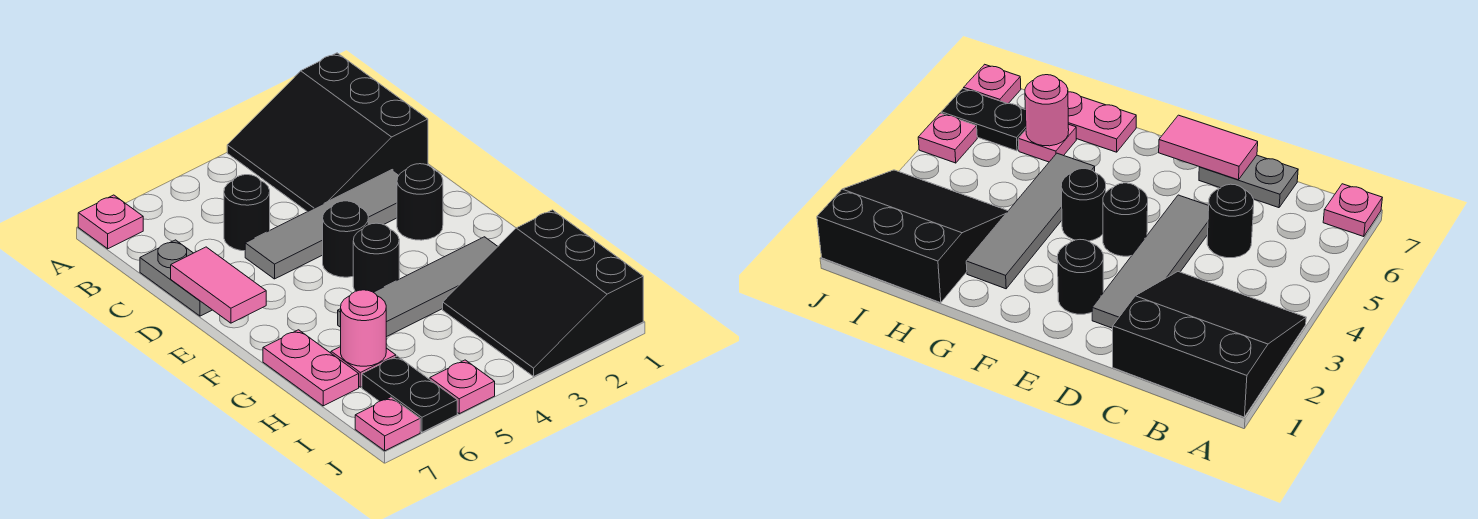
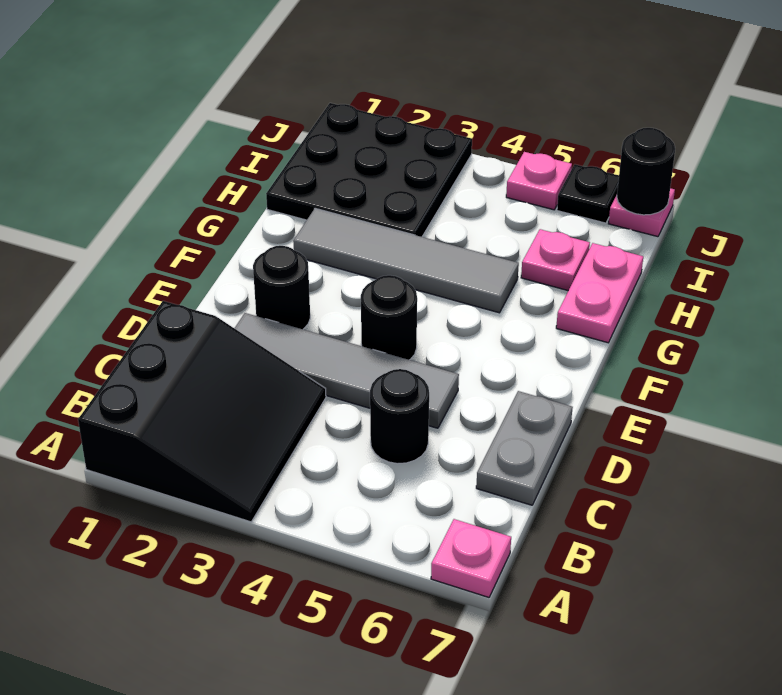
pink tile D7:E7 level 2 -> none
black round brick F4 level 1 -> black round brick J7 level 2
black slope H1:J3 level 1 top 1 -> black plate H1:J3 level 1
pink round brick H6 level 2 -> none
black plate I6:J6 level 1 -> black plate J6 level 1

